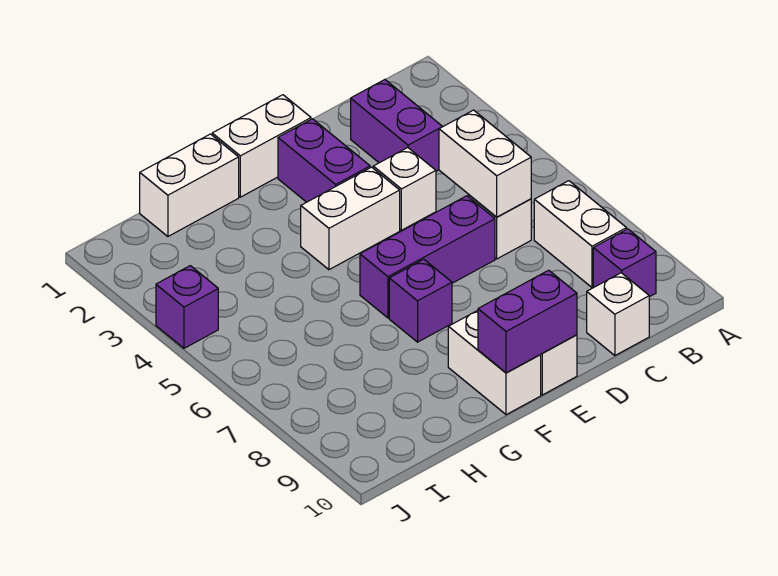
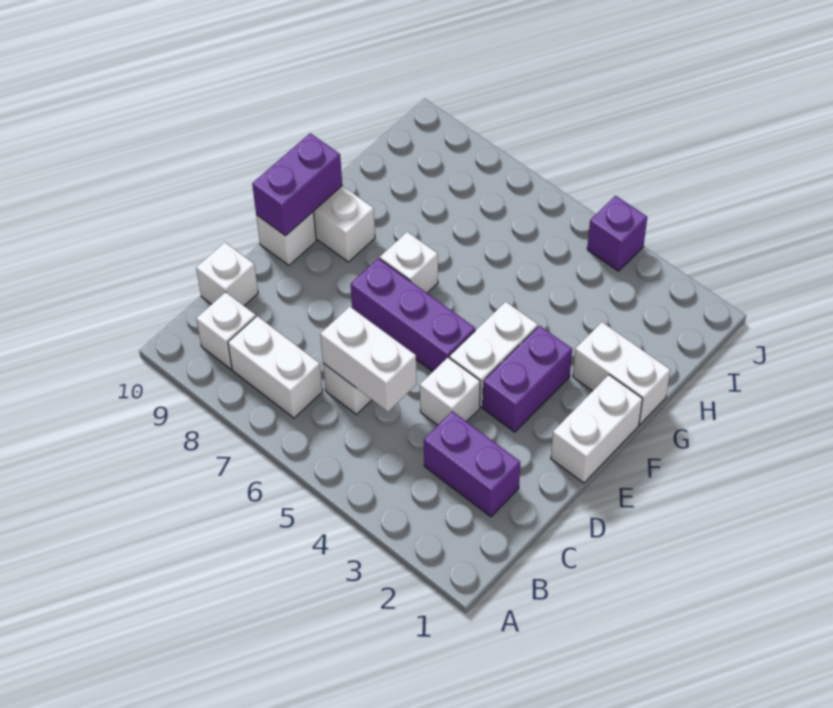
purple brick B9 level 1 -> white brick B9 level 1
purple brick D6:F6 level 1 -> purple brick E5:E7 level 1
purple brick E2:E3 level 1 -> purple brick E3:F3 level 1
purple brick F7 level 1 -> white brick F7 level 1
white brick G1:H1 level 1 -> white brick G1:G2 level 1

